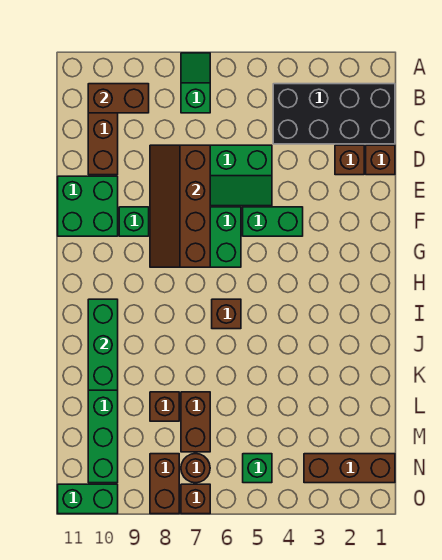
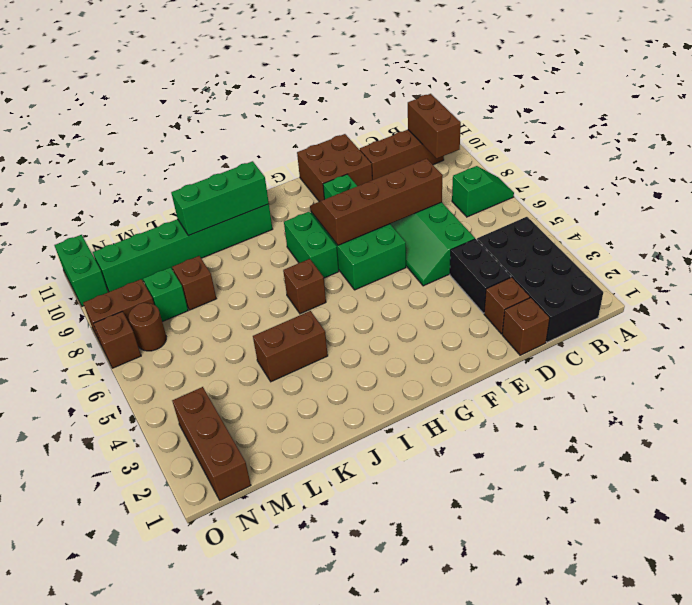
none -> black brick D3:D4 level 1
green brick E10:F11 level 1 -> brown brick E10:F11 level 1
green brick F4:F5 level 1 -> green brick H7:H8 level 1
brown brick L7:M7 level 1 -> brown brick J4:K4 level 1
green brick N5 level 1 -> green brick M8 level 1

